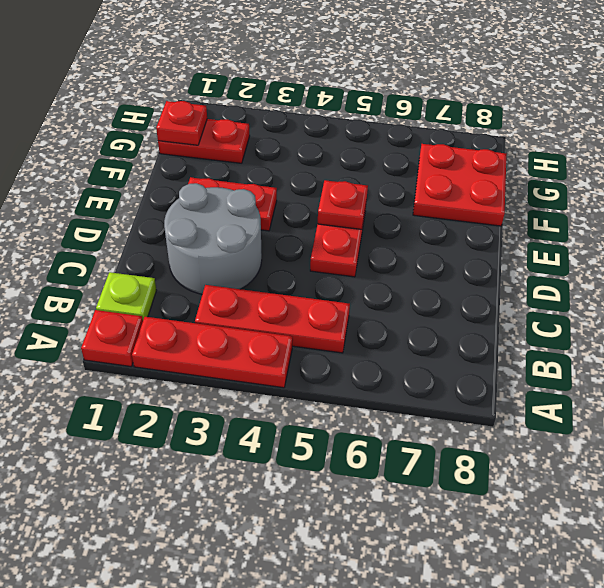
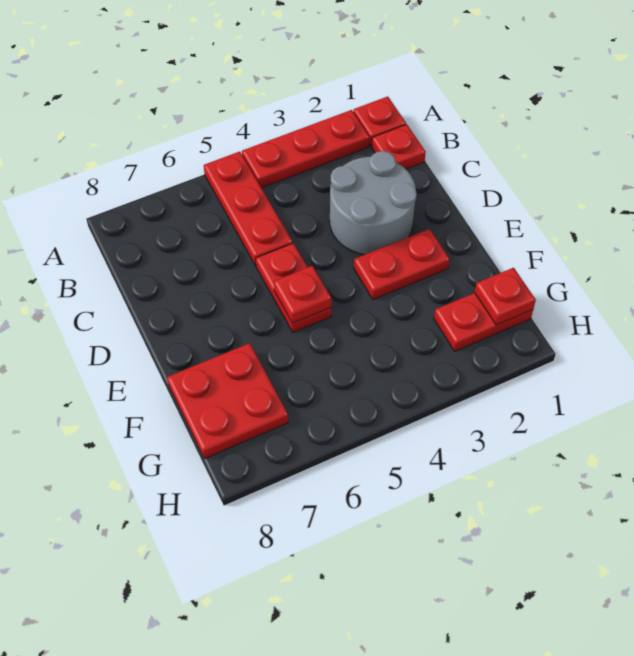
lime plate B1 level 1 -> red plate B1 level 1
red plate B3:B5 level 1 -> red plate A5:C5 level 1

